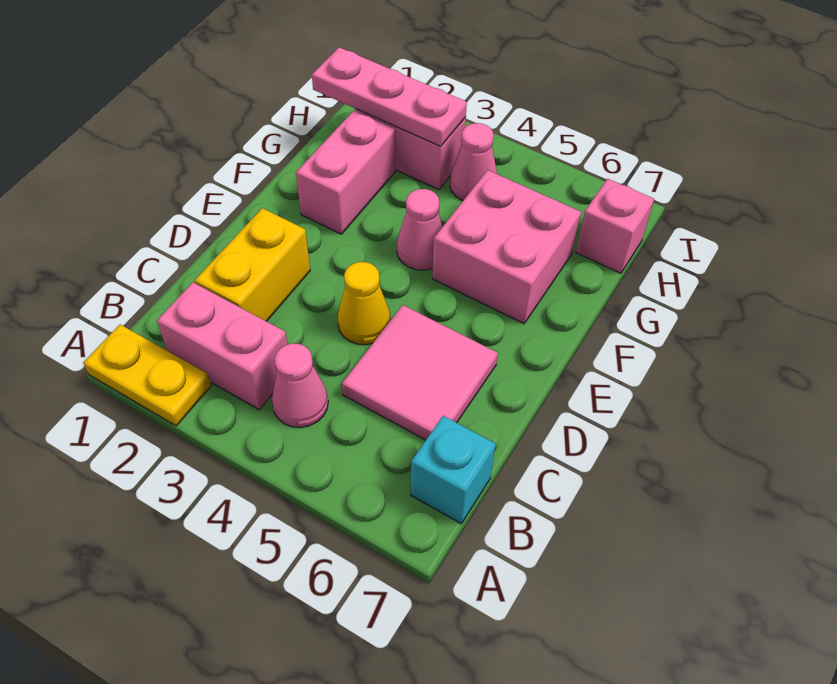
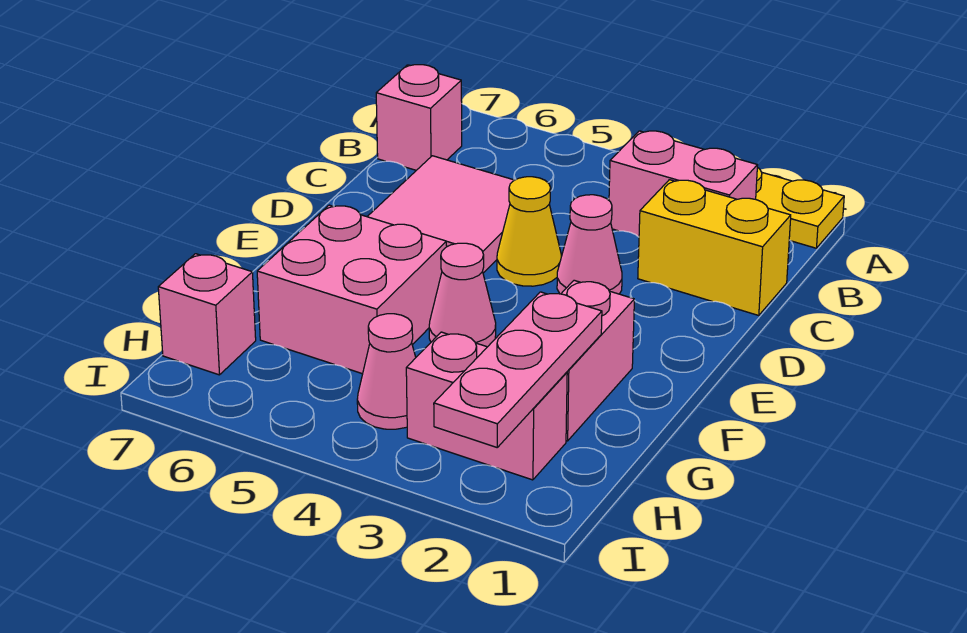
pink cone B4 level 1 -> pink cone D3 level 1
cyan brick B7 level 1 -> pink brick B7 level 1
yellow brick C2:D2 level 1 -> yellow brick C1:C2 level 1
pink plate H1:H3 level 2 -> pink plate G2:I2 level 2

